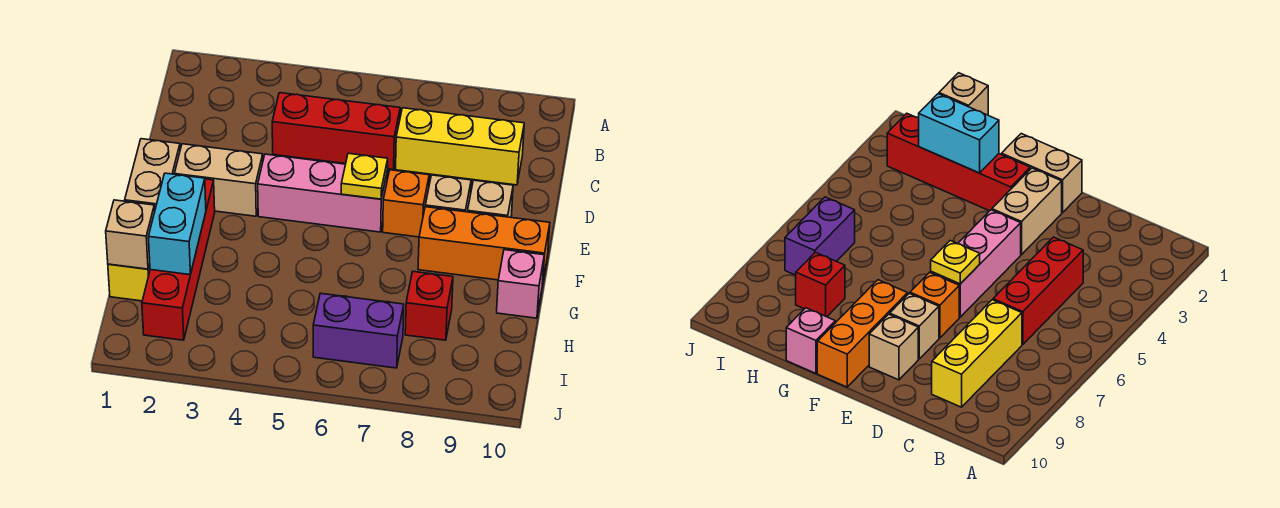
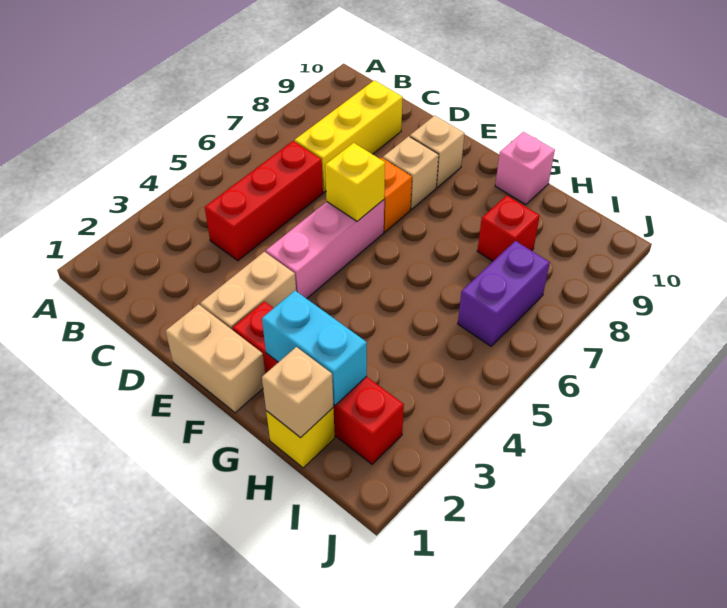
yellow plate E6 level 2 -> yellow brick E6 level 2
orange brick F8:F10 level 1 -> none

